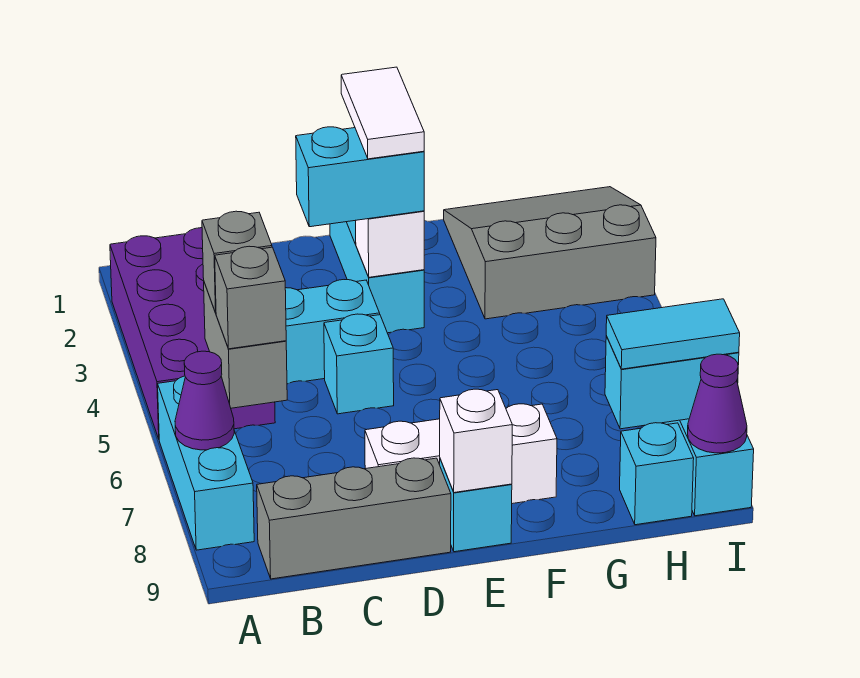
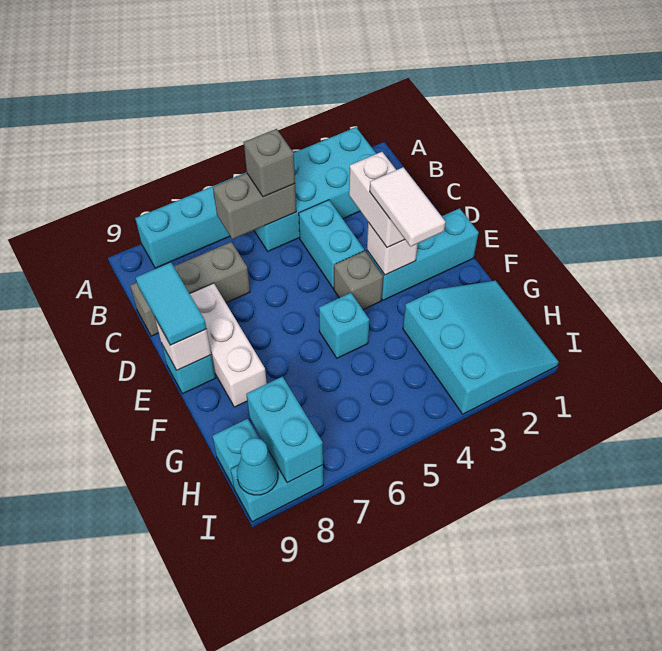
purple brick A2:B5 level 1 -> cyan brick A2:B5 level 1
purple cone A7 level 2 -> none
grey brick B6 level 3 -> grey brick E4 level 1
grey brick B9:D9 level 1 -> grey brick C7:C9 level 1
cyan brick D3:E3 level 3 -> white brick D3:E3 level 3
cyan brick D5 level 1 -> cyan brick F5 level 1
white tile E2:E3 level 4 -> white tile E3:F3 level 4
grey slope G1:I3 level 1 top 3 -> cyan slope G1:I3 level 1 top 3
cyan tile H8:I8 level 3 -> cyan tile D9:E9 level 3
purple cone I9 level 2 -> cyan cone I9 level 2

